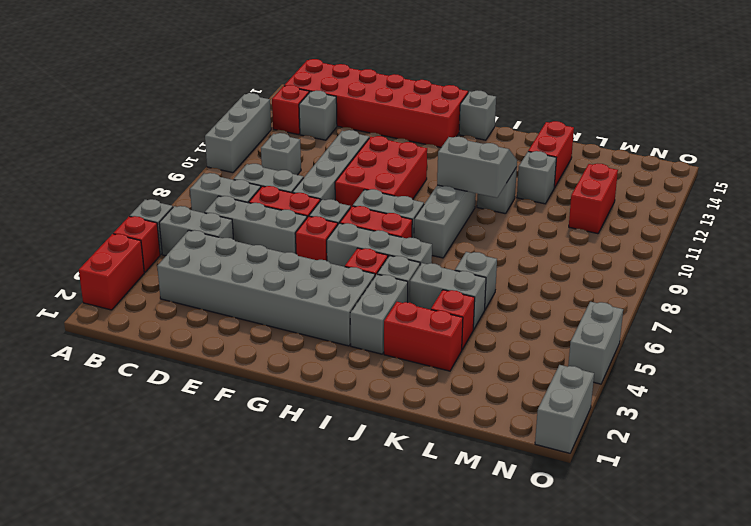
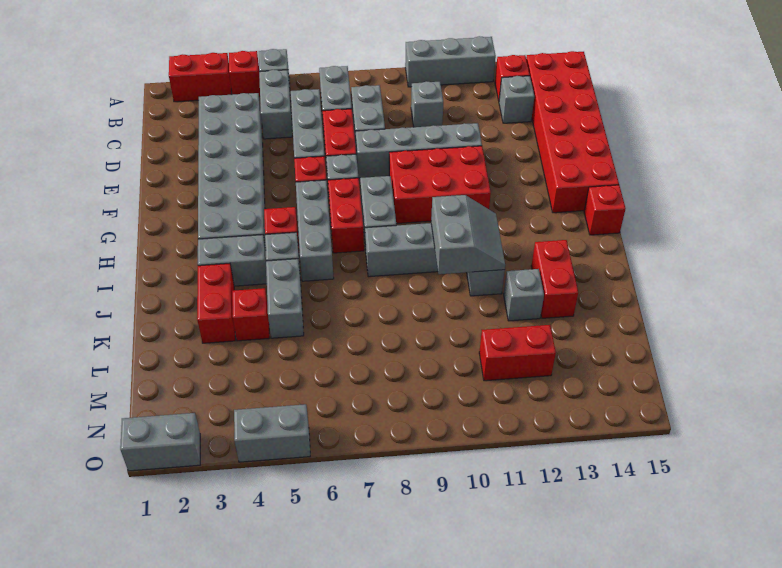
grey brick H15 level 1 -> red brick H15 level 1
grey brick K6 level 1 -> none
red brick K13:K14 level 1 -> red brick J13:K13 level 1

